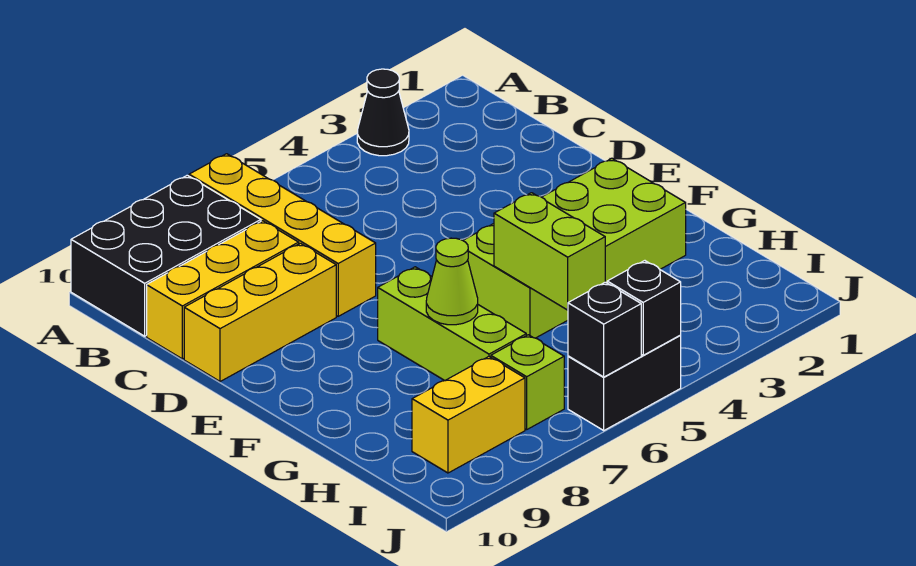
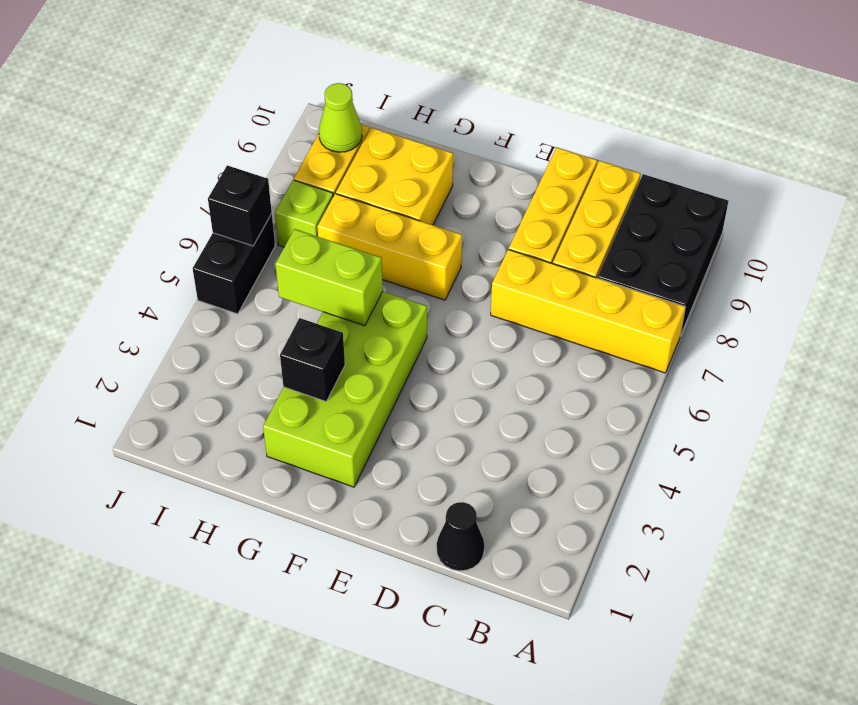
black cone A3 level 1 -> black cone C1 level 1
lime brick F7:H7 level 1 -> yellow brick F7:H7 level 1
lime cone G7 level 2 -> lime cone I9 level 2
none -> yellow brick G8:H9 level 1
black brick J5 level 2 -> black brick G3 level 2

